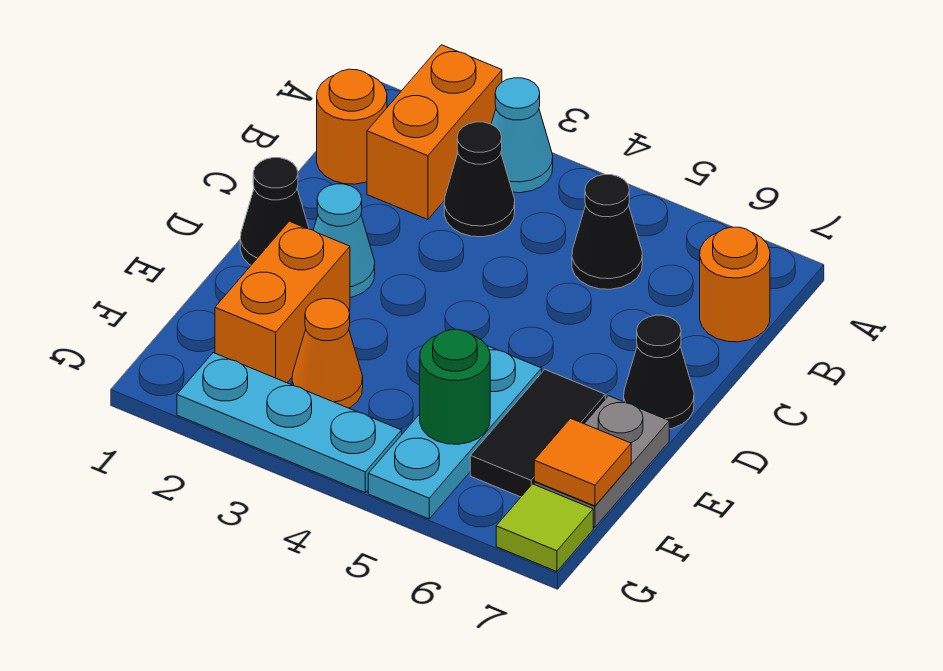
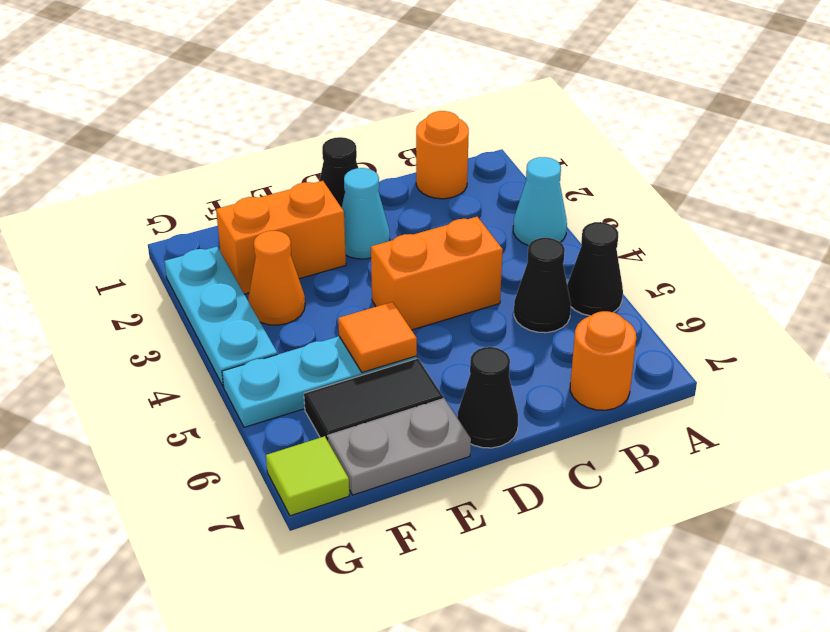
orange brick A2:B2 level 1 -> orange brick C4:D4 level 1
black cone B3 level 1 -> black cone A5 level 1
green round brick F5 level 2 -> none
orange tile F7 level 2 -> orange tile E5 level 2

